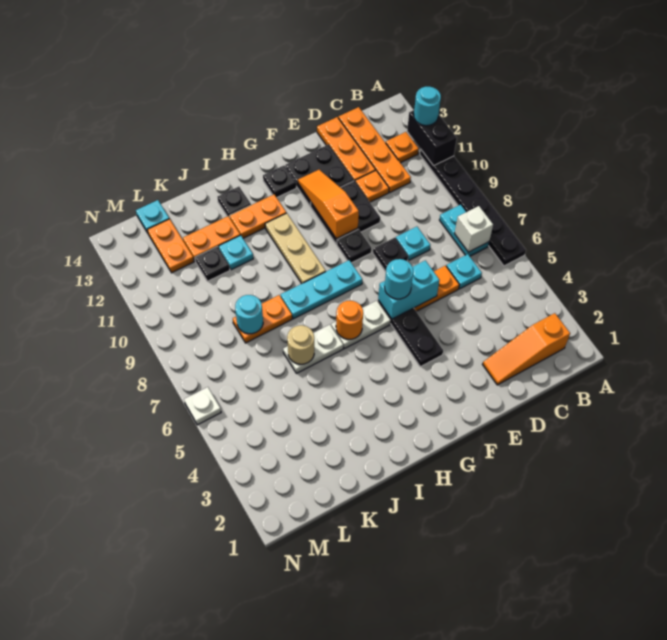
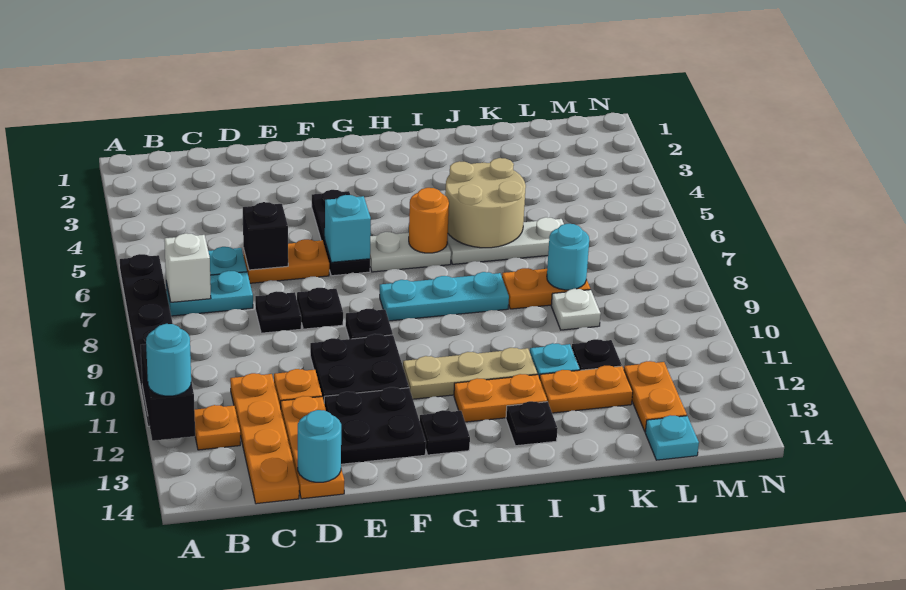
orange slope B2:D2 level 1 top B -> none
cyan plate B7:B8 level 1 -> cyan plate B7:C7 level 1
none -> black brick D6 level 2
cyan plate D8 level 1 -> black plate D8 level 1
cyan brick E6:F6 level 2 -> cyan brick F6 level 2
cyan round brick F6 level 3 -> cyan round brick D14 level 2
orange slope F10:F12 level 2 top 10 -> none
tan plate H9:H11 level 1 -> tan plate G11:I11 level 1
white plate I6:J6 level 1 -> white plate I6:K6 level 1
tan round brick J6 level 2 -> tan round brick I5:J6 level 2
white plate N6 level 1 -> white plate K9 level 1

